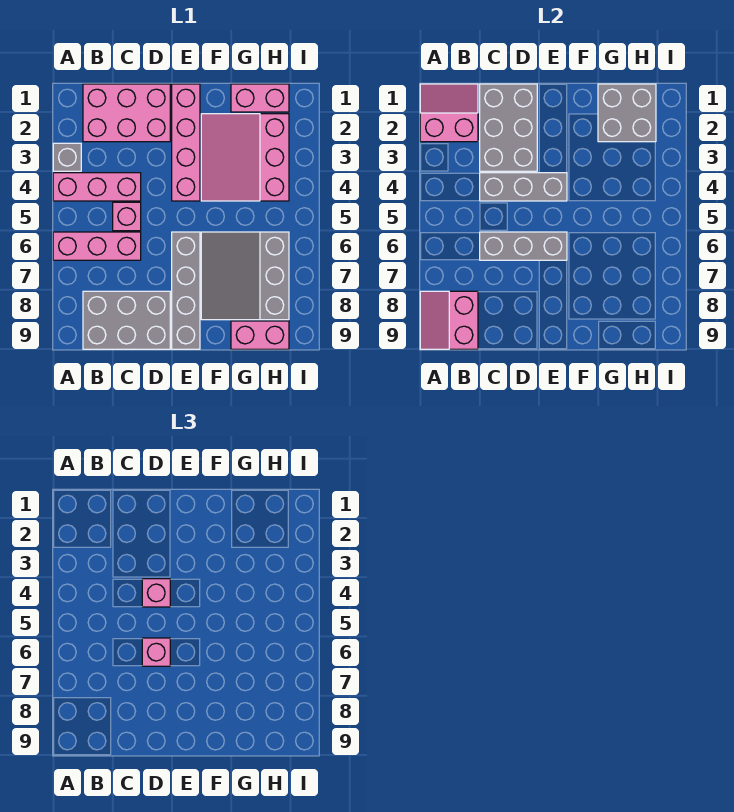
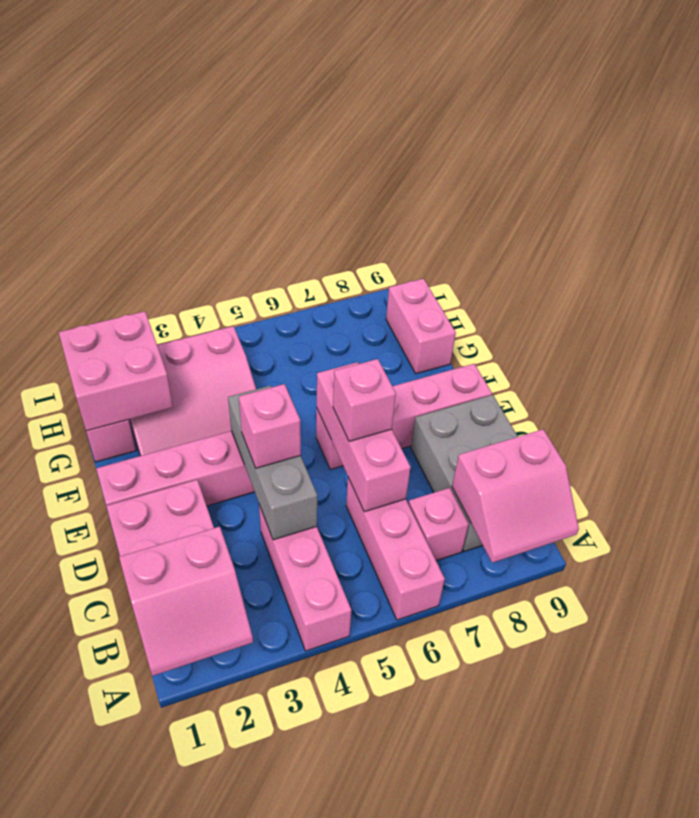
pink slope A1:B2 level 2 top 2 -> pink slope A1:B2 level 2 top B
grey brick A3 level 1 -> none
grey brick C1:D3 level 2 -> none
pink brick C5 level 1 -> pink brick B7 level 1
grey brick C6:E6 level 2 -> pink brick C6:E6 level 2
grey brick E6:E9 level 1 -> pink brick E6:E9 level 1
grey slope F6:H8 level 1 top H -> none
grey brick G1:H2 level 2 -> pink brick G1:H2 level 2

